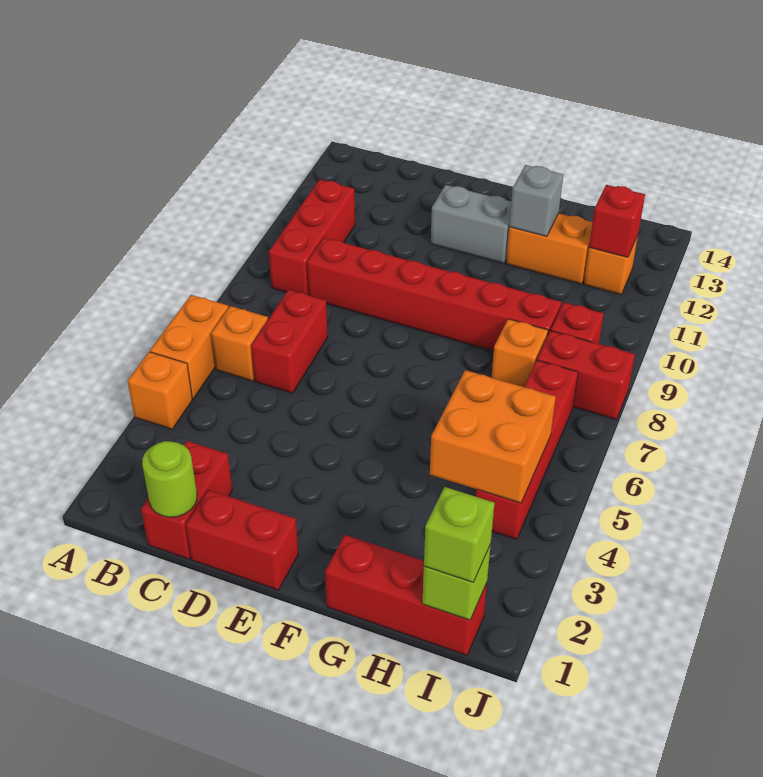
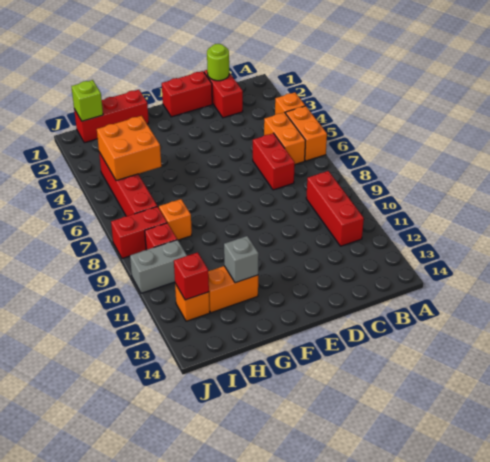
orange brick B6 level 1 -> orange brick B5:B6 level 1
red brick C9:H9 level 1 -> none
grey brick E12:F12 level 1 -> grey brick I10:J10 level 1
lime brick I1 level 3 -> none

